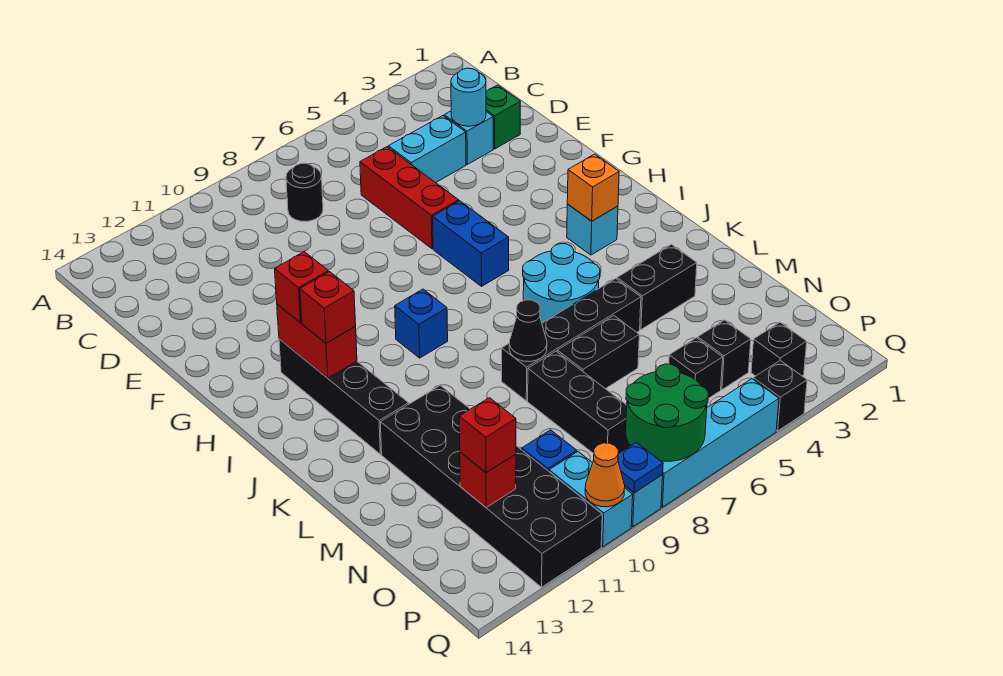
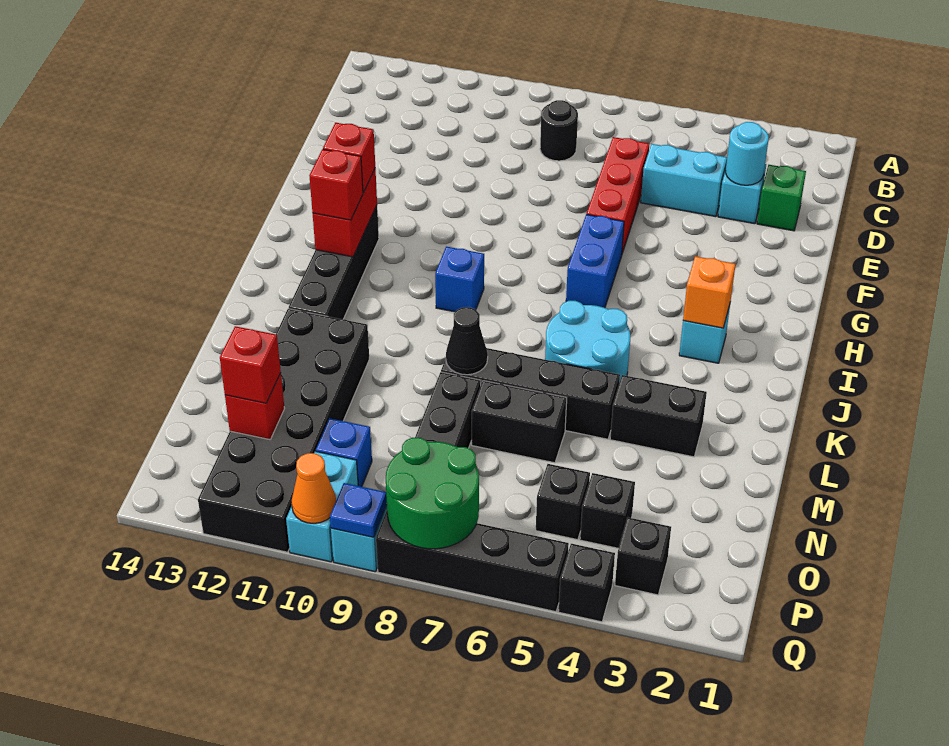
cyan brick Q5:Q8 level 1 -> black brick Q5:Q8 level 1

